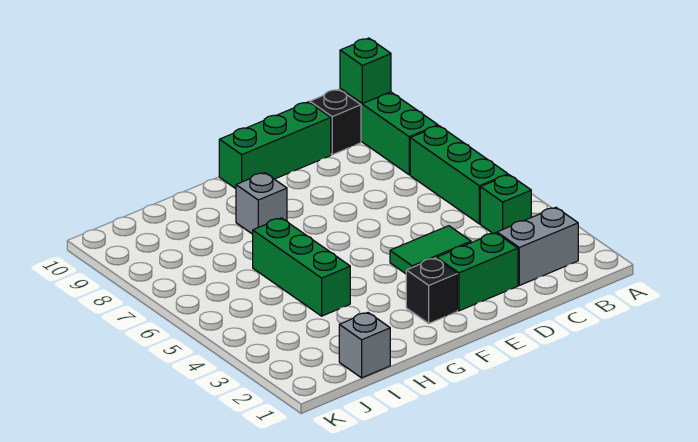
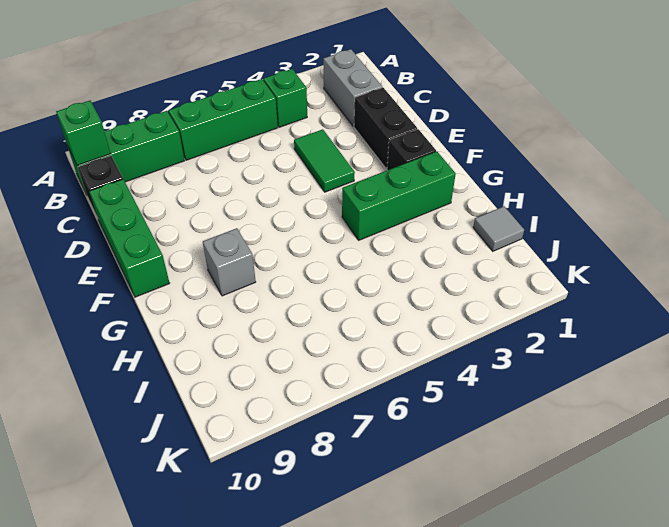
green brick D2:E2 level 1 -> black brick D2:E2 level 1
green brick H4:H6 level 1 -> green brick G2:G4 level 1
grey brick I1 level 1 -> grey tile I1 level 1

